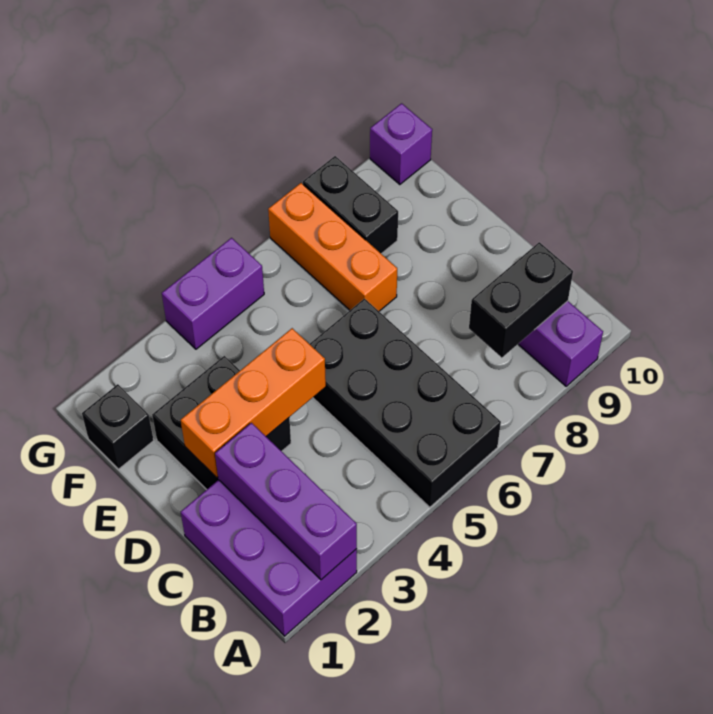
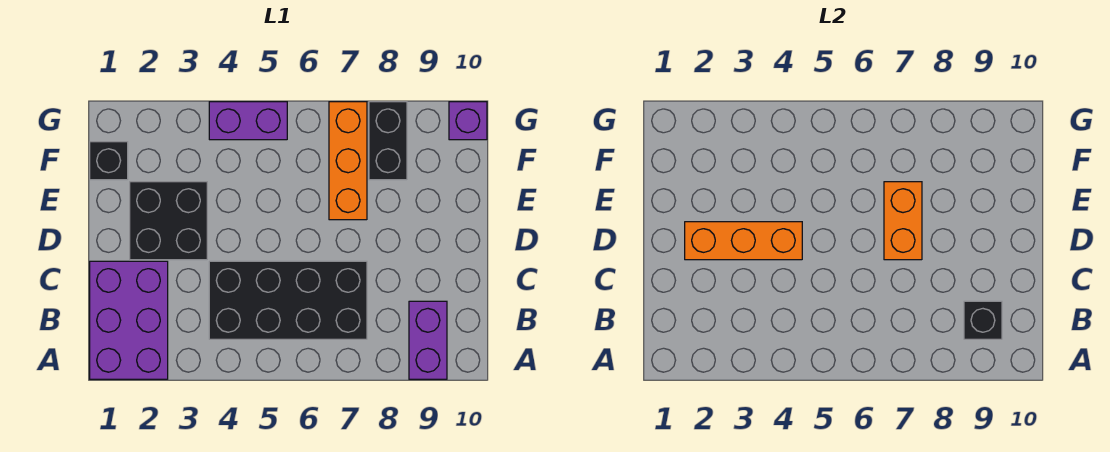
purple brick A2:C2 level 2 -> none
black brick A5:D6 level 1 -> black brick B4:C7 level 1
black brick B8:B9 level 2 -> black brick B9 level 2
none -> orange brick D7:E7 level 2

